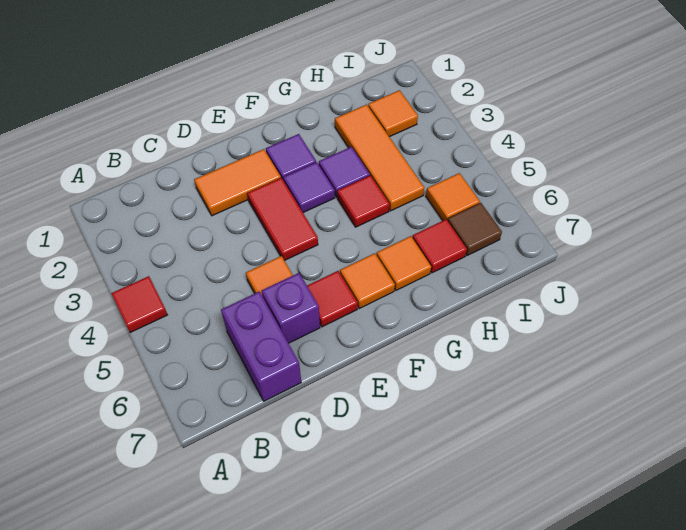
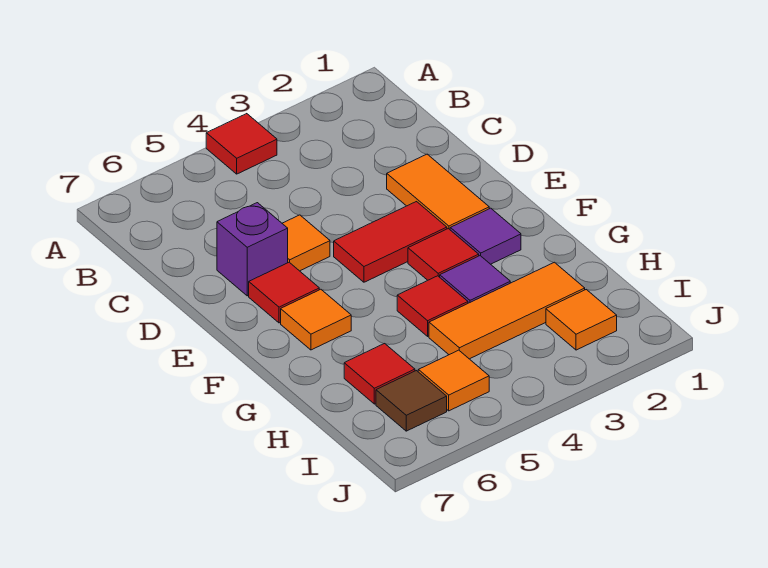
purple brick C6:C7 level 1 -> none
purple tile F3 level 1 -> red tile F3 level 1
orange tile G6 level 1 -> none

